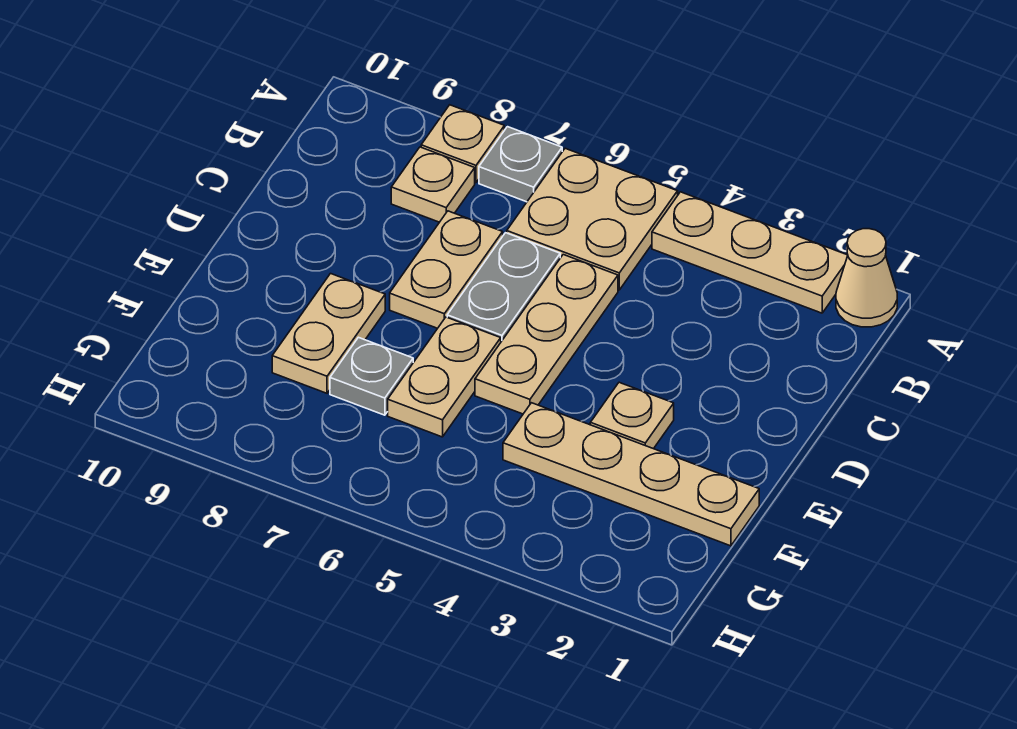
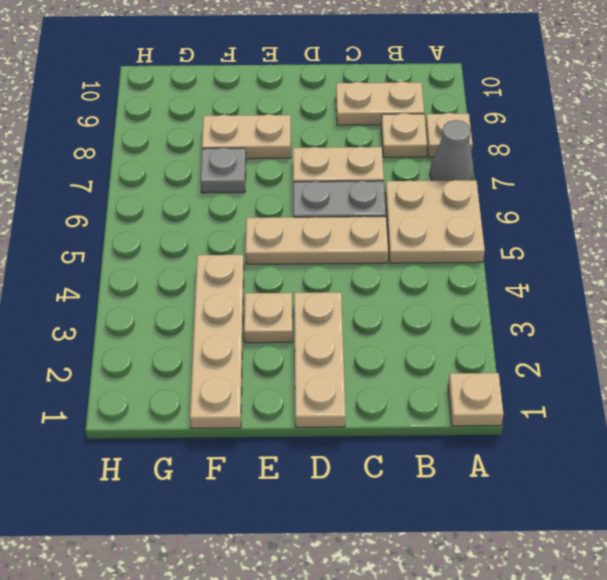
tan cone A1 level 1 -> tan plate A1 level 1
tan plate A2:A4 level 1 -> tan plate D1:D3 level 1
grey plate A7 level 1 -> grey cone A7 level 1
tan plate E6:F6 level 1 -> tan plate B9:C9 level 1

